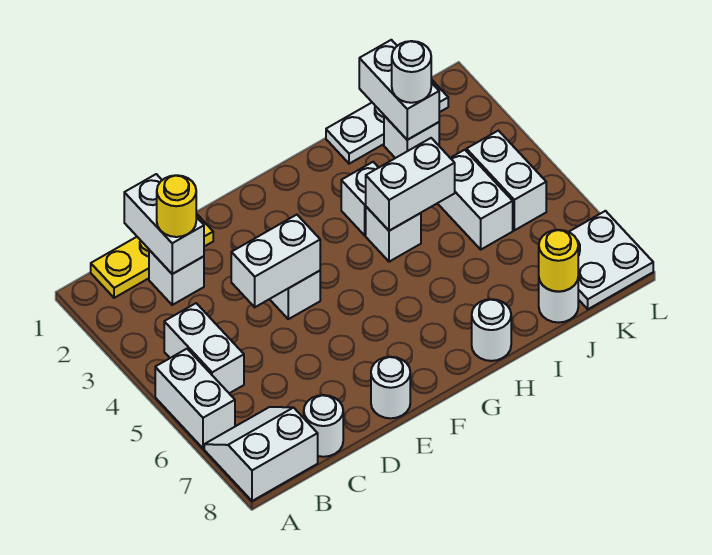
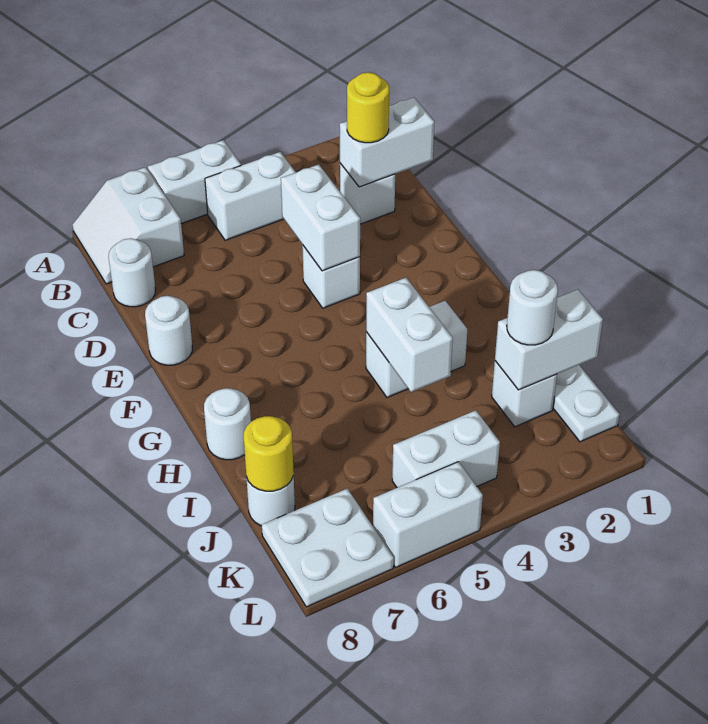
white slope A7:B8 level 1 top 8 -> white slope A7:B8 level 1 top 7
yellow plate B1:D1 level 1 -> none
white brick J4:J5 level 1 -> white brick L5:L6 level 1

